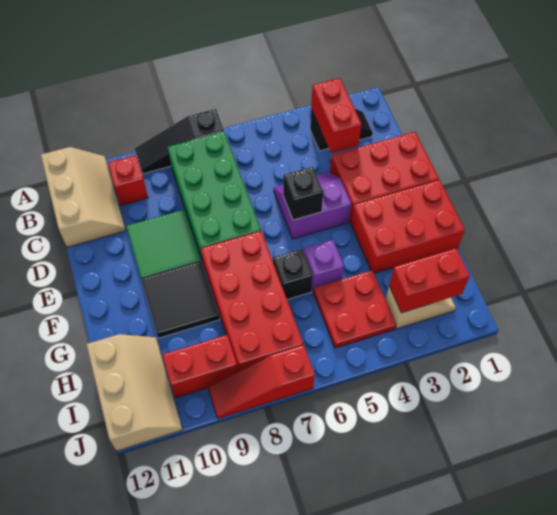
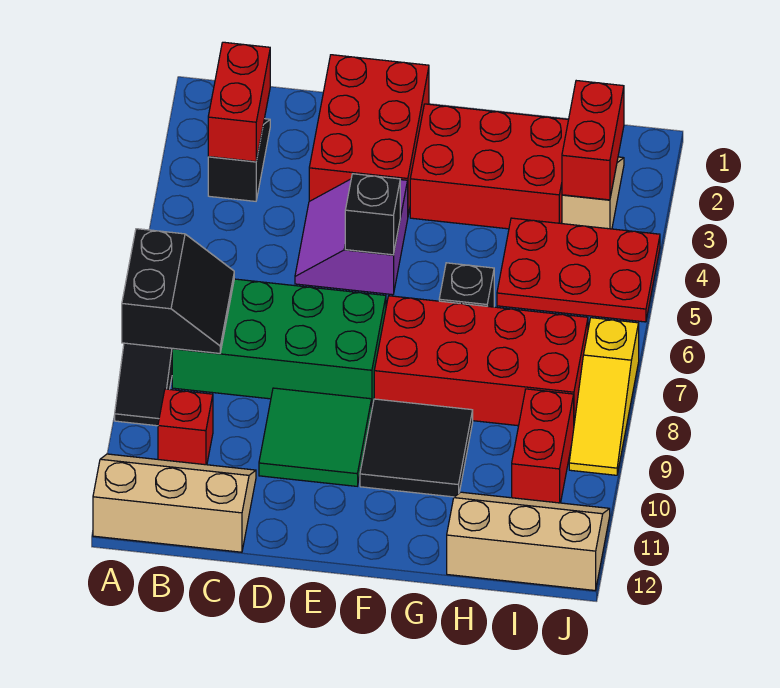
none -> black slope A7:B8 level 2 top A
red brick B3:C3 level 2 -> red brick B2:B3 level 2
red brick F1:G3 level 1 -> red brick F2:H3 level 1
purple brick G5 level 1 -> none
red plate H4:I5 level 1 -> red plate H4:J5 level 1
red slope J7:J9 level 1 top 7 -> yellow slope J7:J9 level 1 top 7

